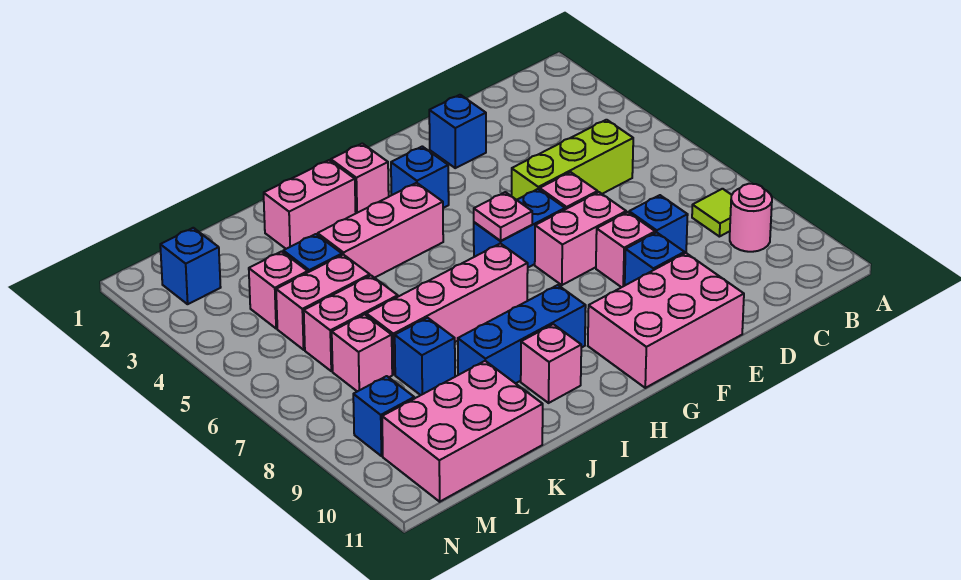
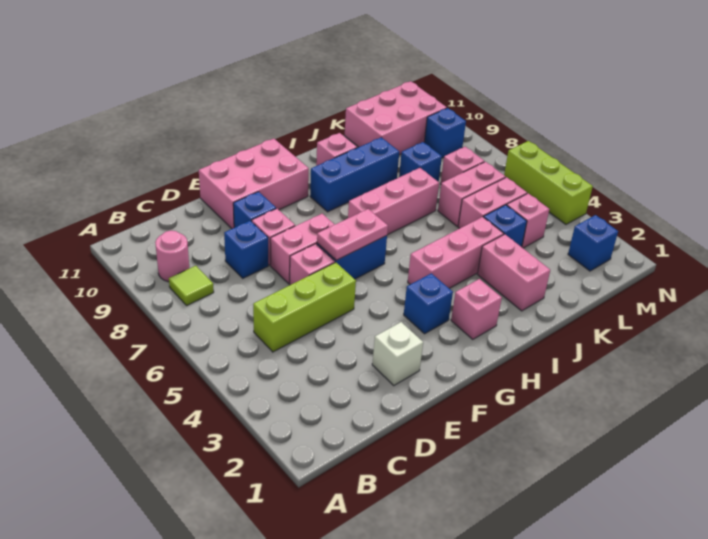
blue brick E2 level 1 -> white brick E2 level 1
pink plate G6 level 2 -> pink plate F6:G6 level 2
pink brick H7:K7 level 1 -> pink brick H7:J7 level 1
pink brick I2:J2 level 1 -> pink brick J2:J3 level 1
none -> lime brick N4:N6 level 1

